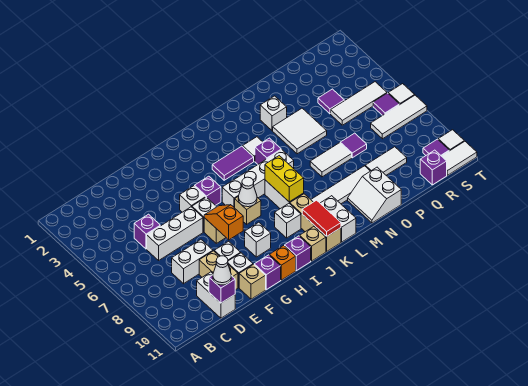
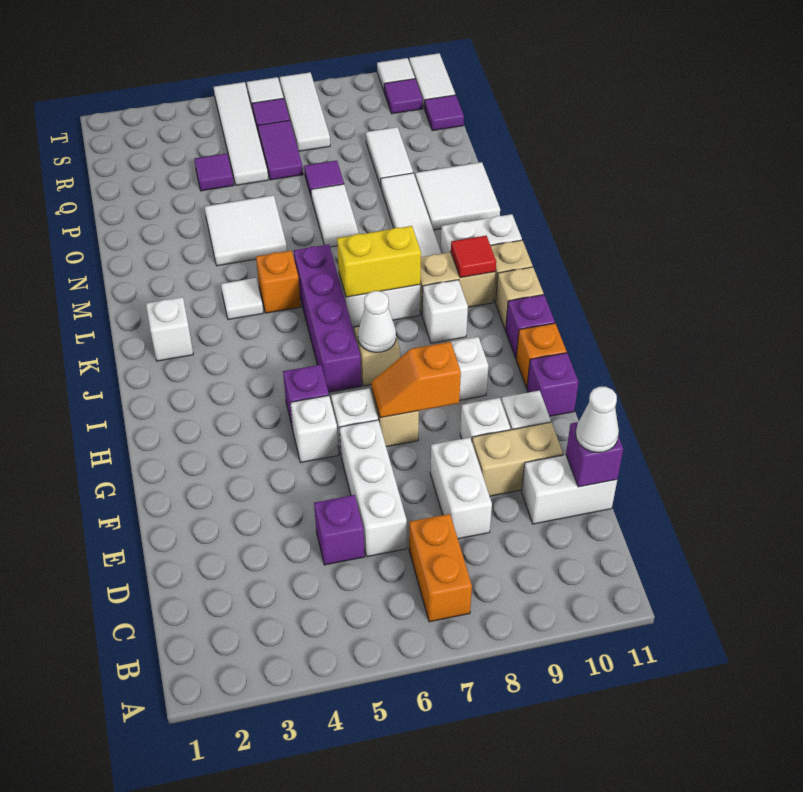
none -> orange brick B7:C7 level 1
tan brick F11 level 1 -> none
white brick I6:L6 level 1 -> purple brick I6:L6 level 1
purple tile J4:K4 level 1 -> purple tile Q6:R6 level 1
red tile K10:K11 level 2 -> red tile K10 level 2
purple brick L5 level 1 -> orange brick L5 level 1
white brick N3 level 1 -> white brick K2 level 1
white slope N10:O11 level 1 top O -> white tile N10:O11 level 1
white tile Q5:S5 level 1 -> white tile Q5:T5 level 1
purple brick R11 level 1 -> purple tile R11 level 1

